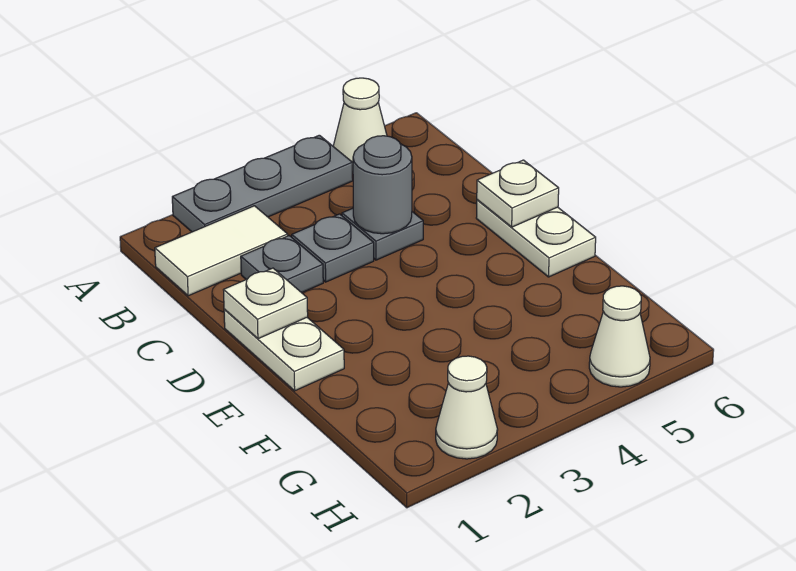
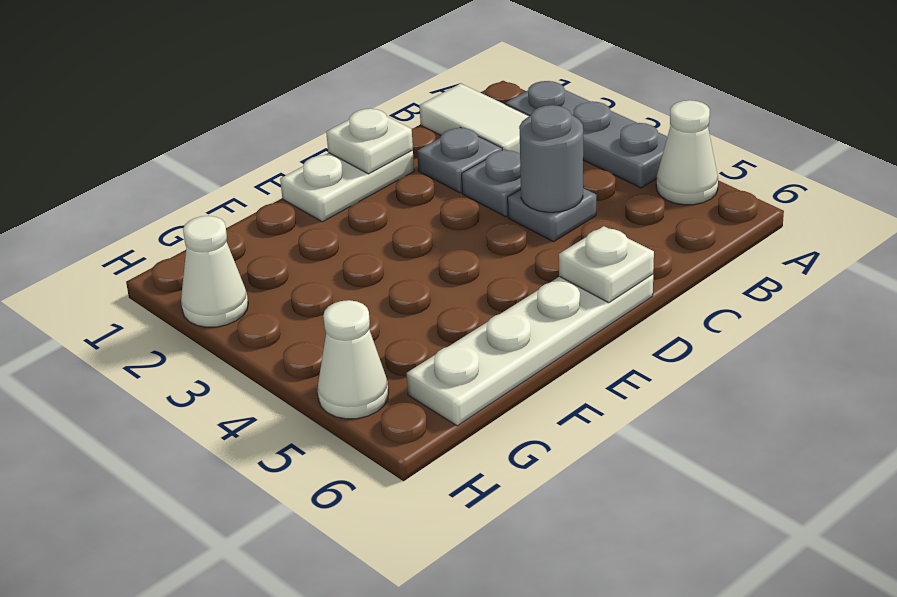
white plate D6:E6 level 1 -> white plate D6:G6 level 1

